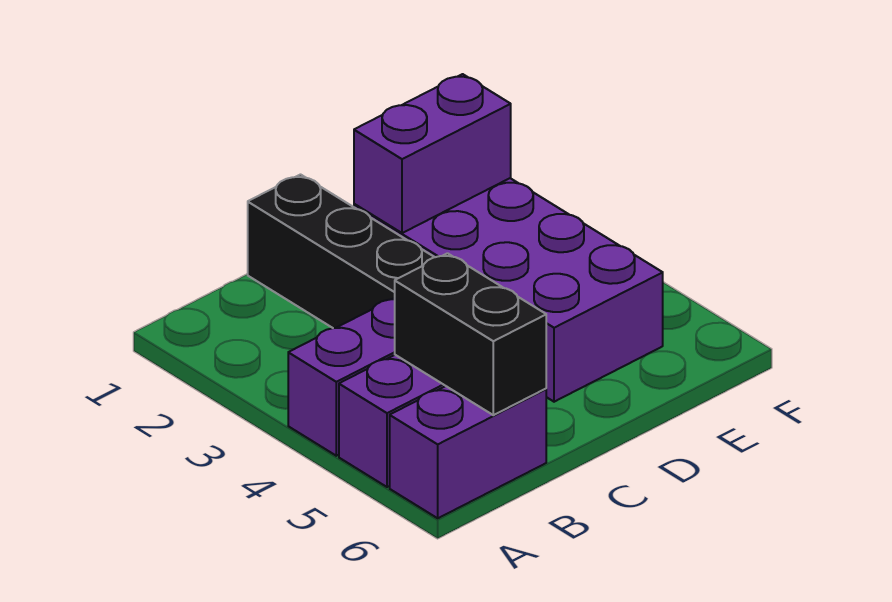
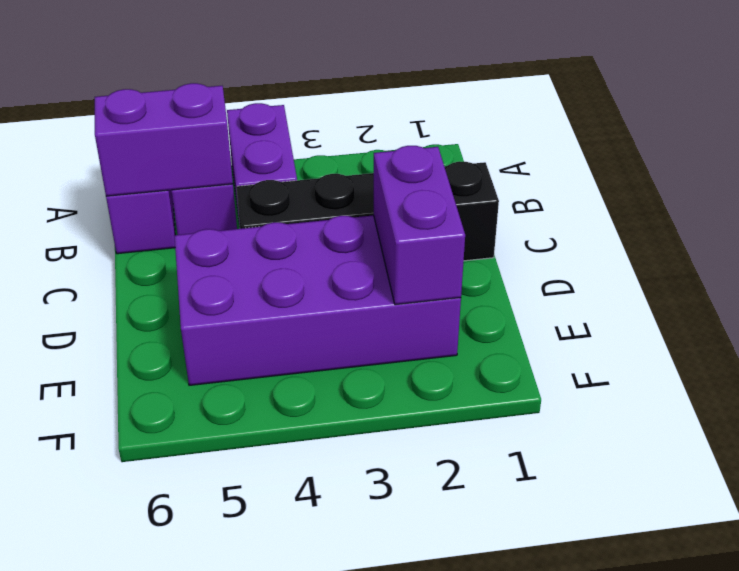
black brick B5:B6 level 2 -> purple brick B5:B6 level 2

